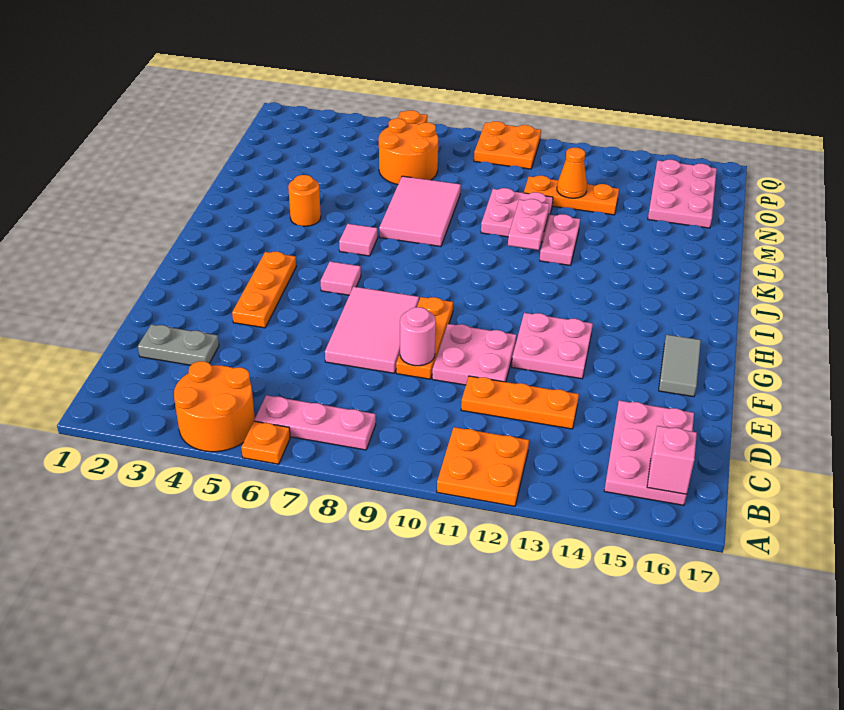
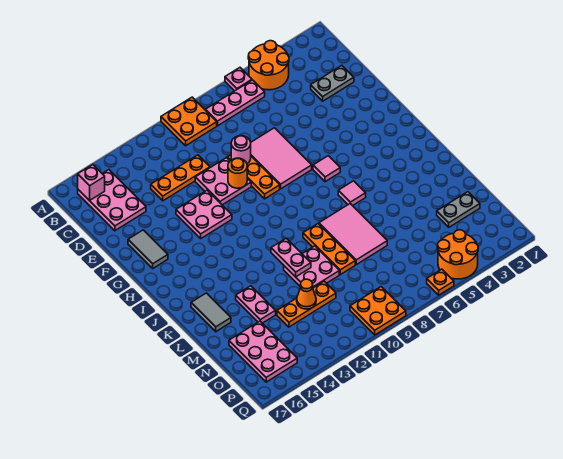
orange plate A6 level 1 -> pink plate A6 level 1
orange plate A11:B12 level 1 -> orange plate A9:B10 level 1
orange plate F4:H4 level 1 -> orange plate K9:M9 level 1
orange round brick K4 level 1 -> orange round brick F10 level 2
pink plate K12:L12 level 1 -> pink plate L14:M14 level 1
none -> grey tile K16:L16 level 1
none -> grey plate N2:N3 level 1
orange round brick N6:O7 level 1 -> orange round brick P4:Q5 level 1

